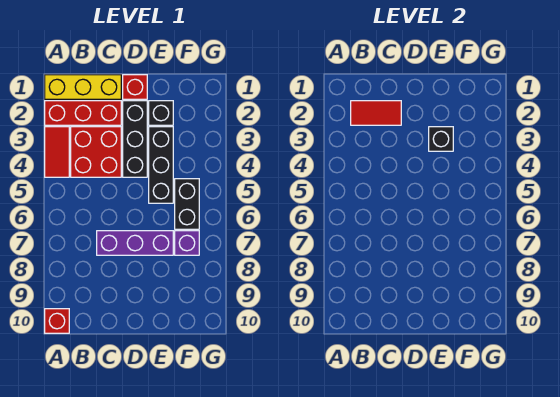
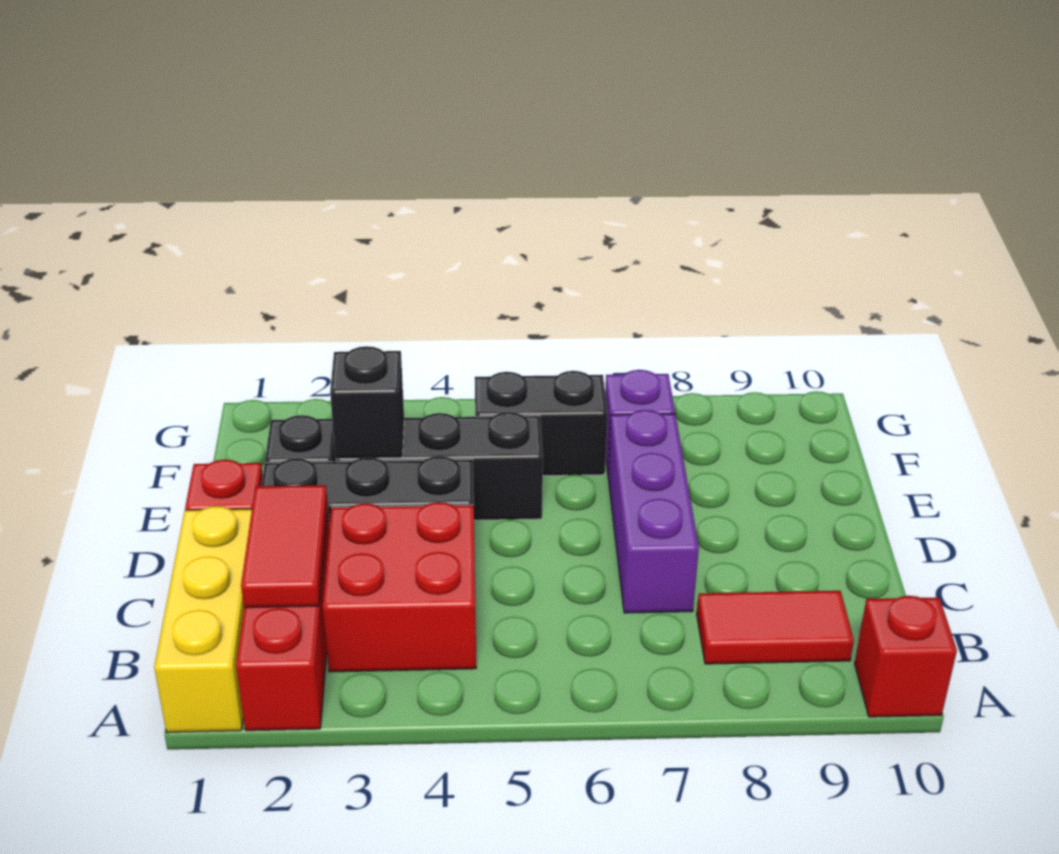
red tile A3:A4 level 1 -> red tile B8:B9 level 1

